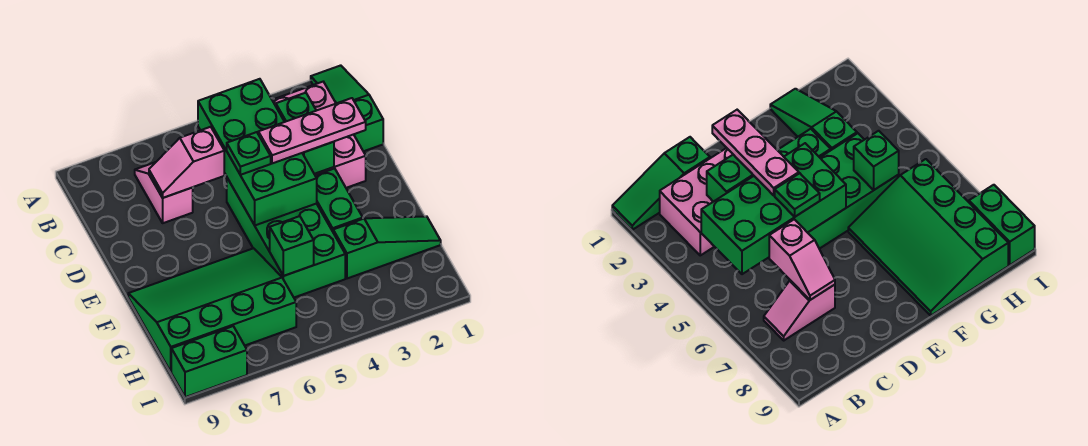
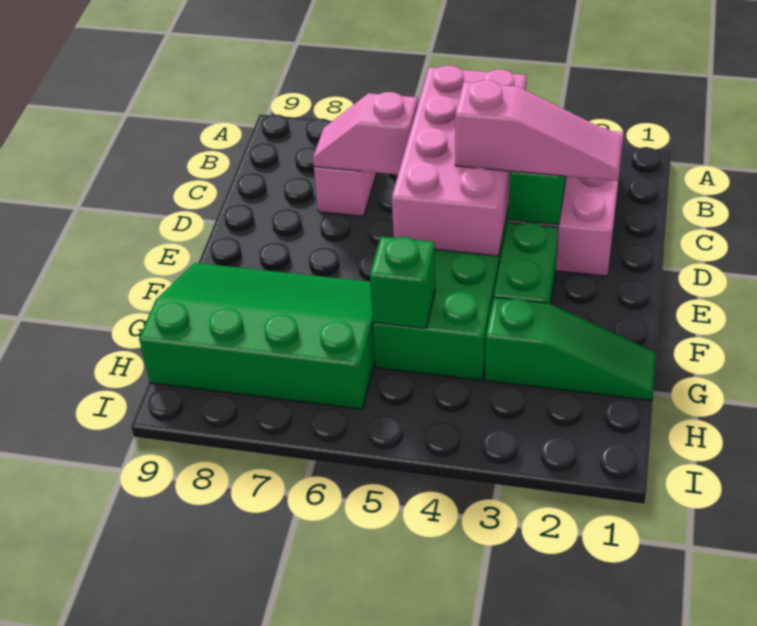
green slope A1:C1 level 1 top C -> none
green brick B4:E5 level 2 -> pink brick B4:E5 level 2
pink plate D2:D4 level 3 -> pink slope D2:D4 level 3 top 4
green plate D5 level 3 -> none
green brick I8:I9 level 1 -> none

